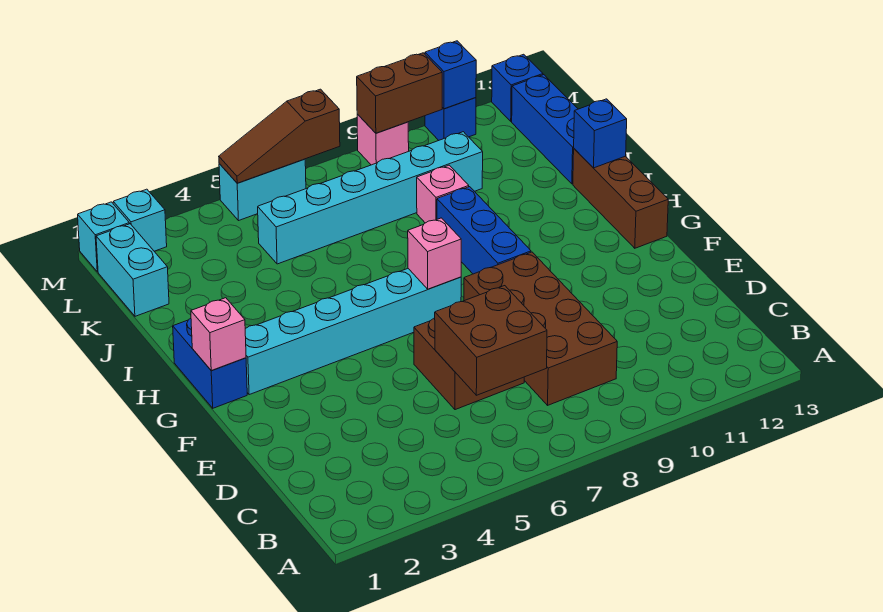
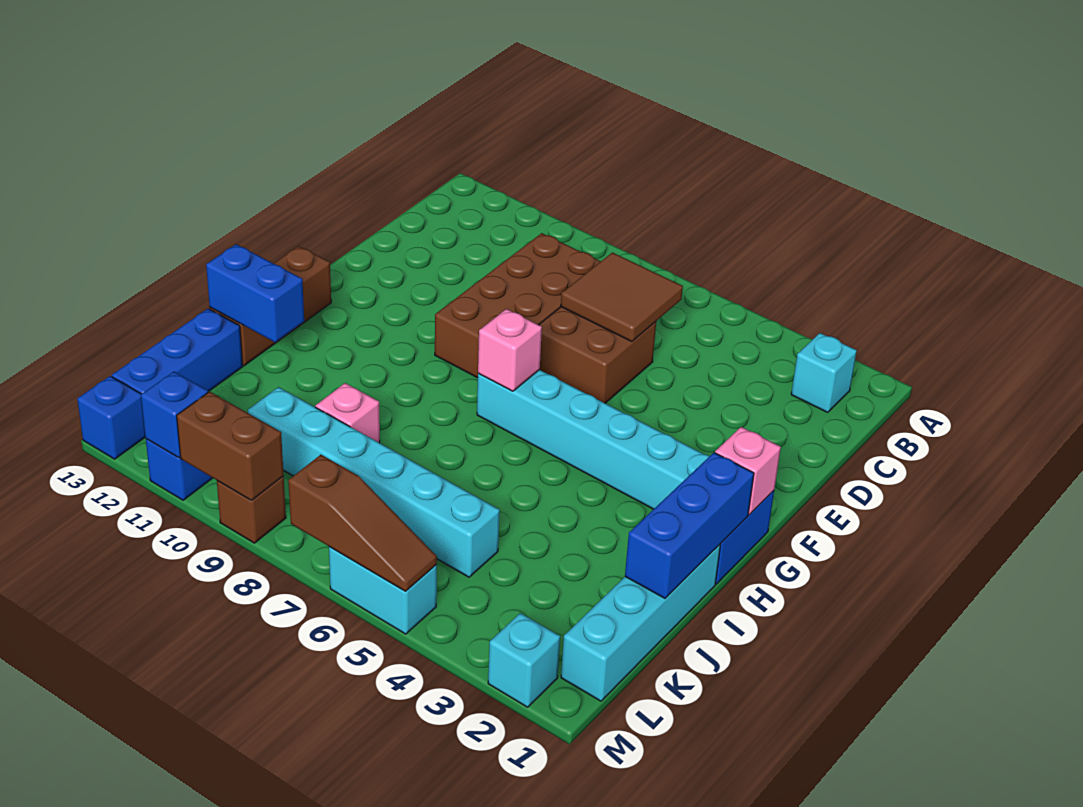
brown brick C6:D7 level 2 -> brown tile C6:D7 level 2
blue brick G9:I9 level 1 -> blue brick H1:J1 level 2
blue brick I13 level 2 -> blue brick I12:I13 level 2
cyan brick K1:L1 level 1 -> cyan brick I1:L1 level 1
cyan brick M1 level 1 -> cyan brick B2 level 1
pink brick M9 level 1 -> brown brick M9 level 1

